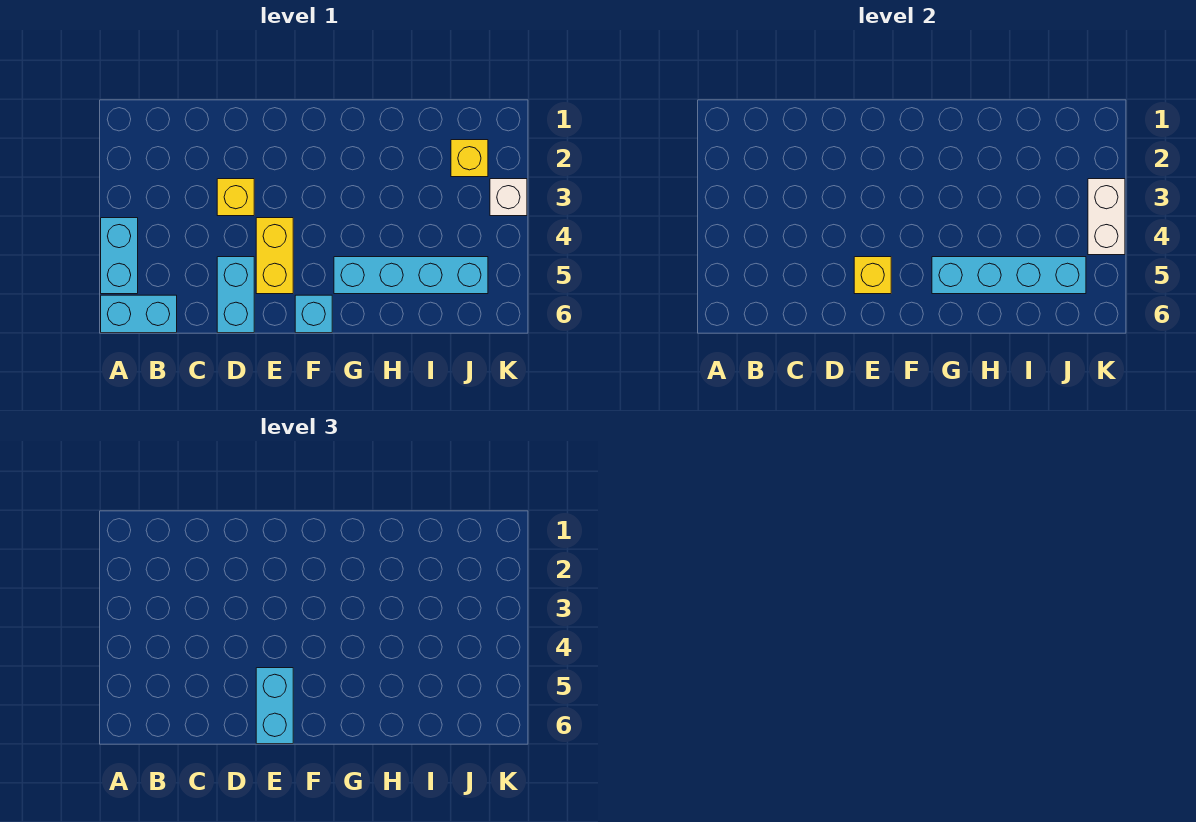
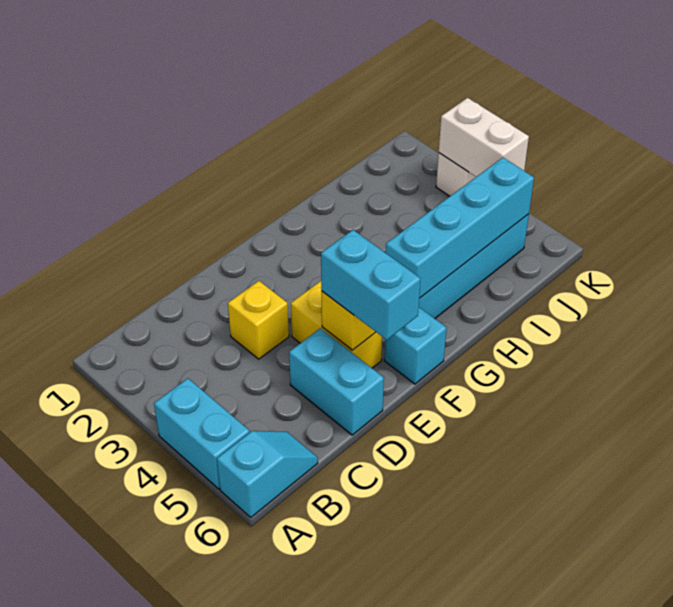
cyan brick A6:B6 level 1 -> cyan slope A6:B6 level 1 top A
yellow brick J2 level 1 -> none

